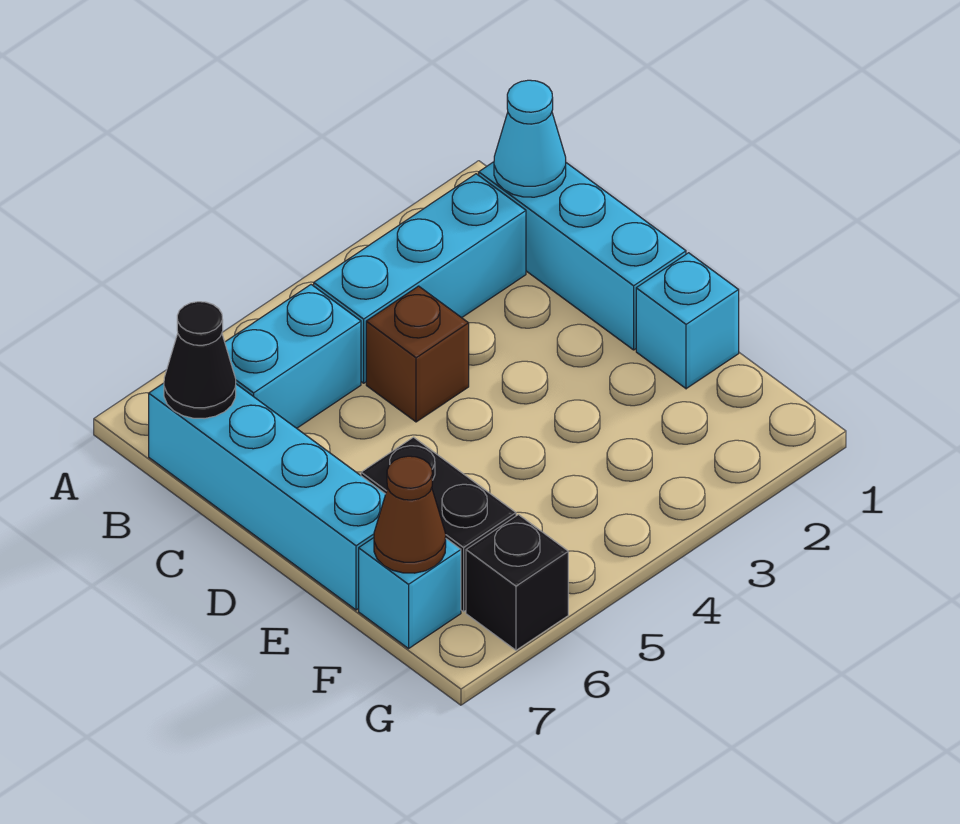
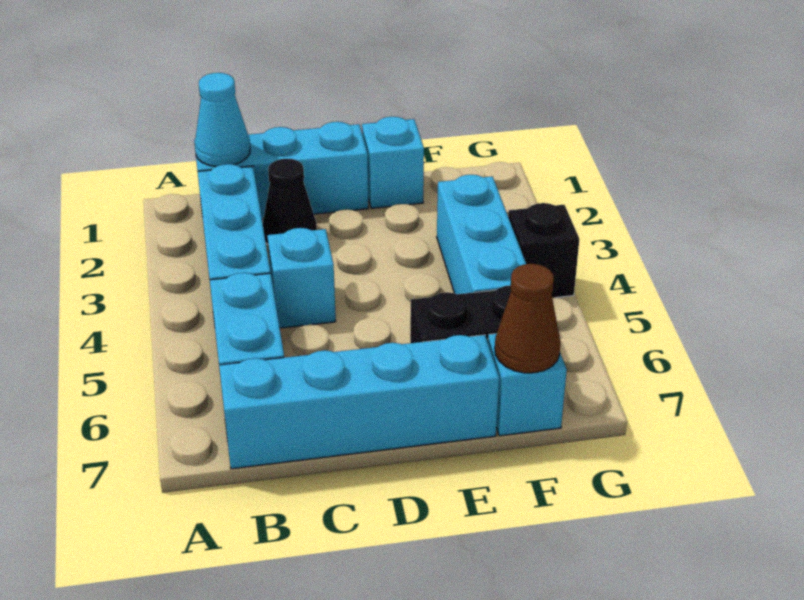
black cone B7 level 2 -> black cone C2 level 1
brown brick C4 level 1 -> cyan brick C4 level 1
none -> cyan brick F3:F5 level 1
black brick G6 level 1 -> black brick G4 level 1

